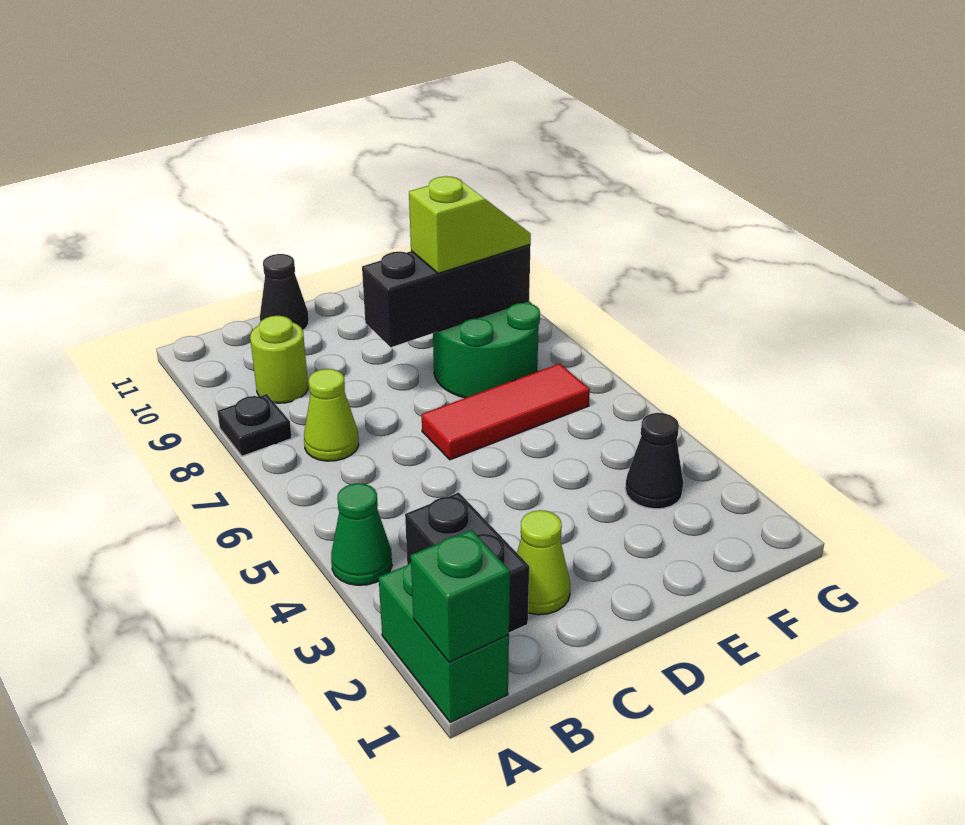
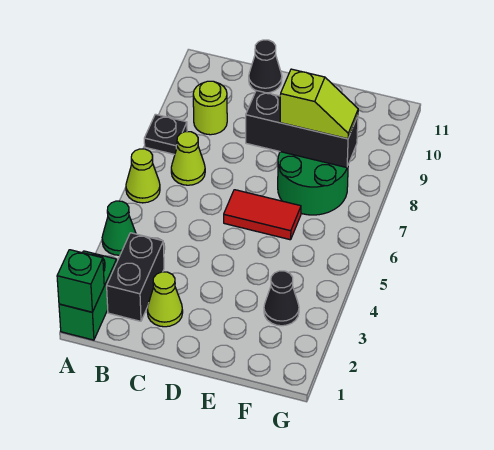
none -> lime cone A6 level 1
red tile D6:F6 level 1 -> red tile D6:E6 level 1

